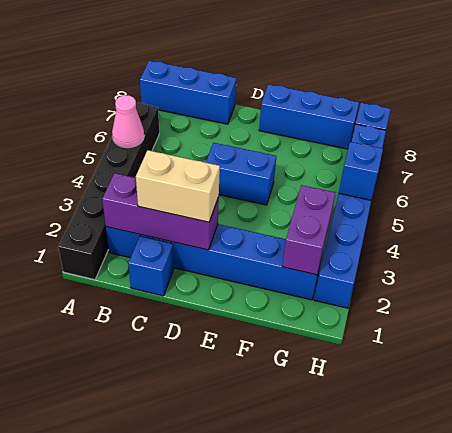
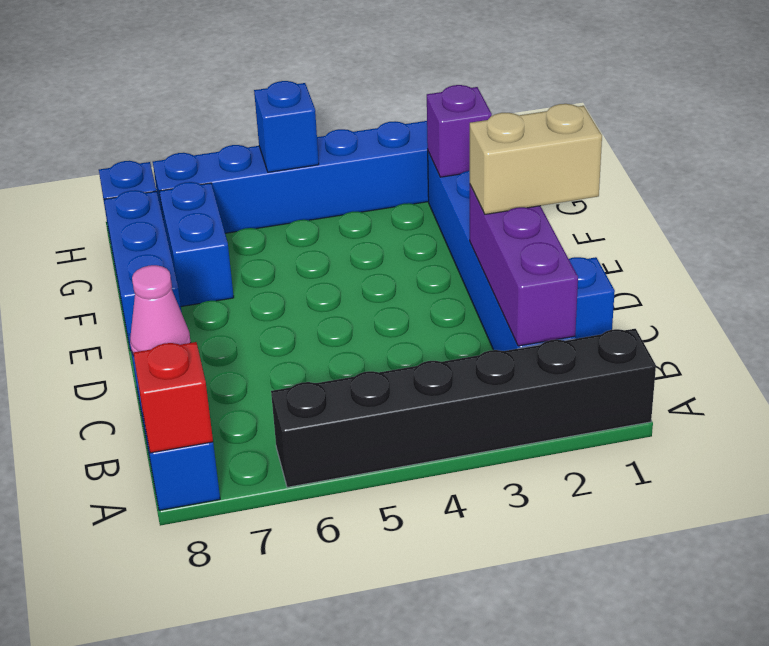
pink cone A5 level 2 -> pink cone C8 level 2
none -> red brick A8 level 2
tan brick C2:D2 level 3 -> tan brick D1:D2 level 3
blue brick D5:E5 level 1 -> blue brick F7:G7 level 1
purple brick G2:G3 level 2 -> purple brick G2 level 2

